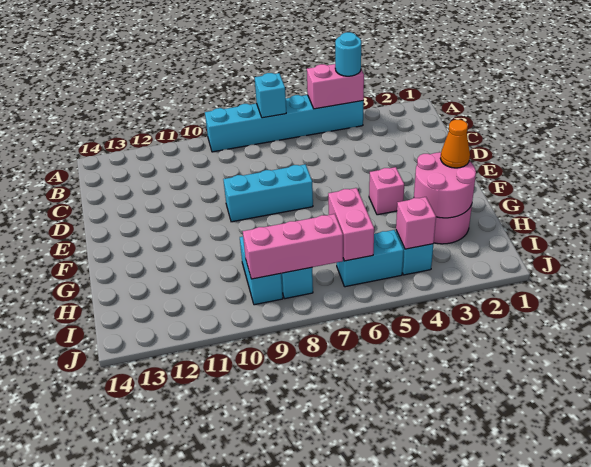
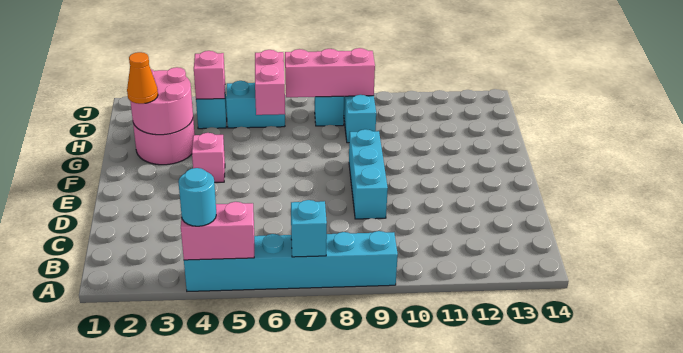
cyan brick E7:E9 level 1 -> cyan brick D9:F9 level 1

